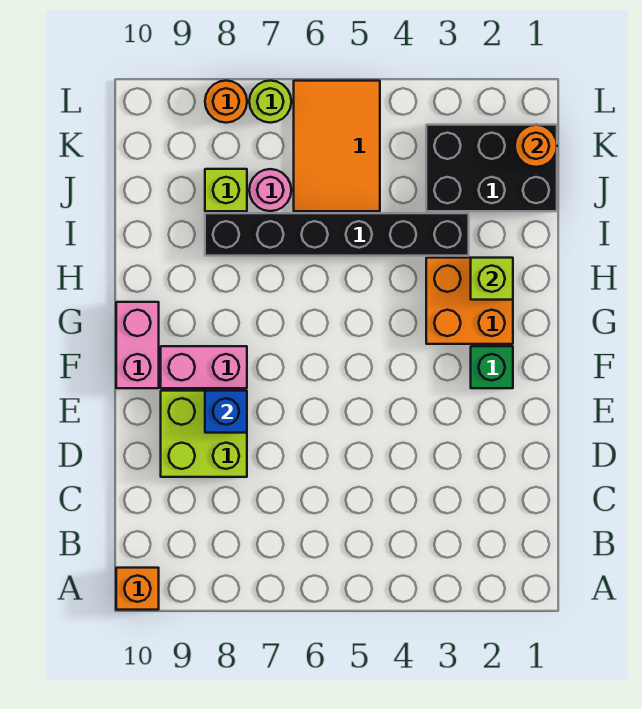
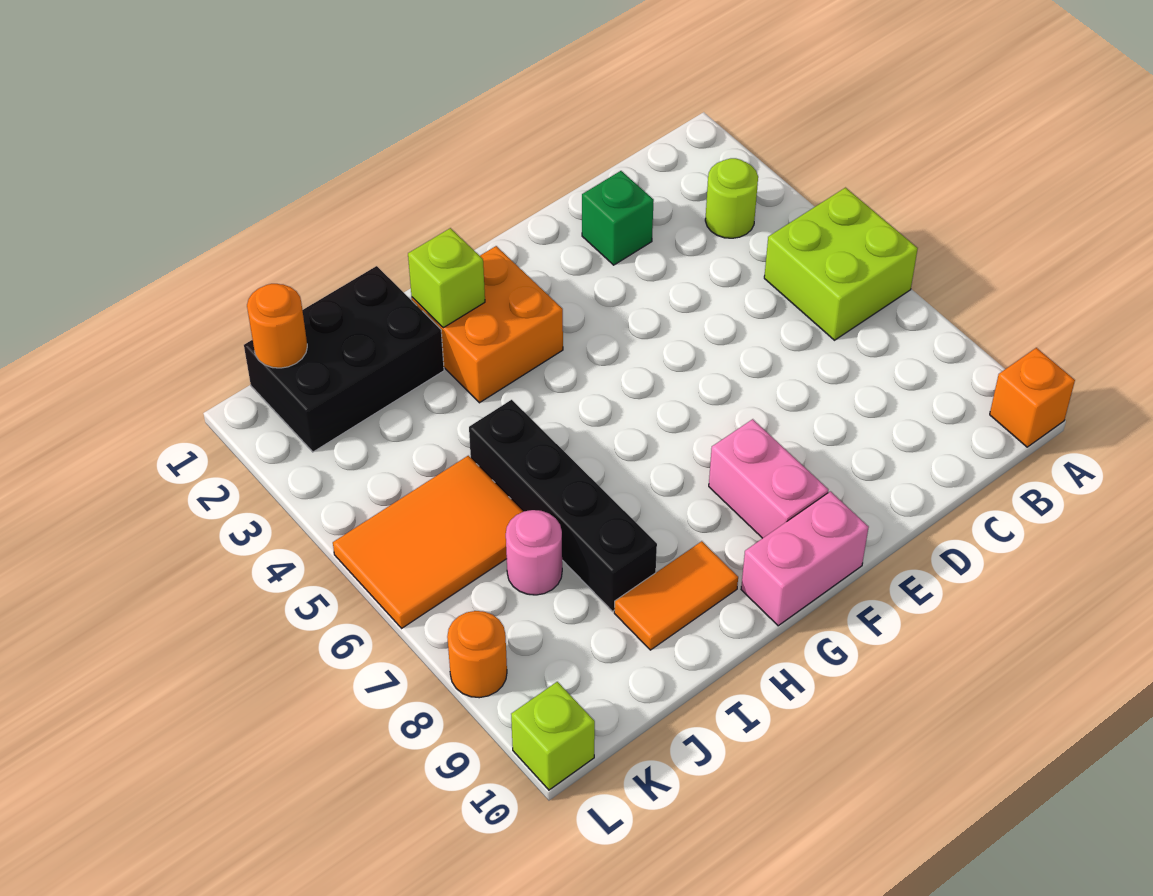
lime brick D8:E9 level 1 -> lime brick A5:B6 level 1
blue brick E8 level 2 -> none
green brick F2 level 1 -> green brick D2 level 1
none -> orange tile H9:I9 level 1
black brick I3:I8 level 1 -> black brick I5:I8 level 1
black brick J1:K3 level 1 -> black brick I1:K2 level 1
lime brick J8 level 1 -> lime brick L10 level 1
lime round brick L7 level 1 -> lime round brick B3 level 1

